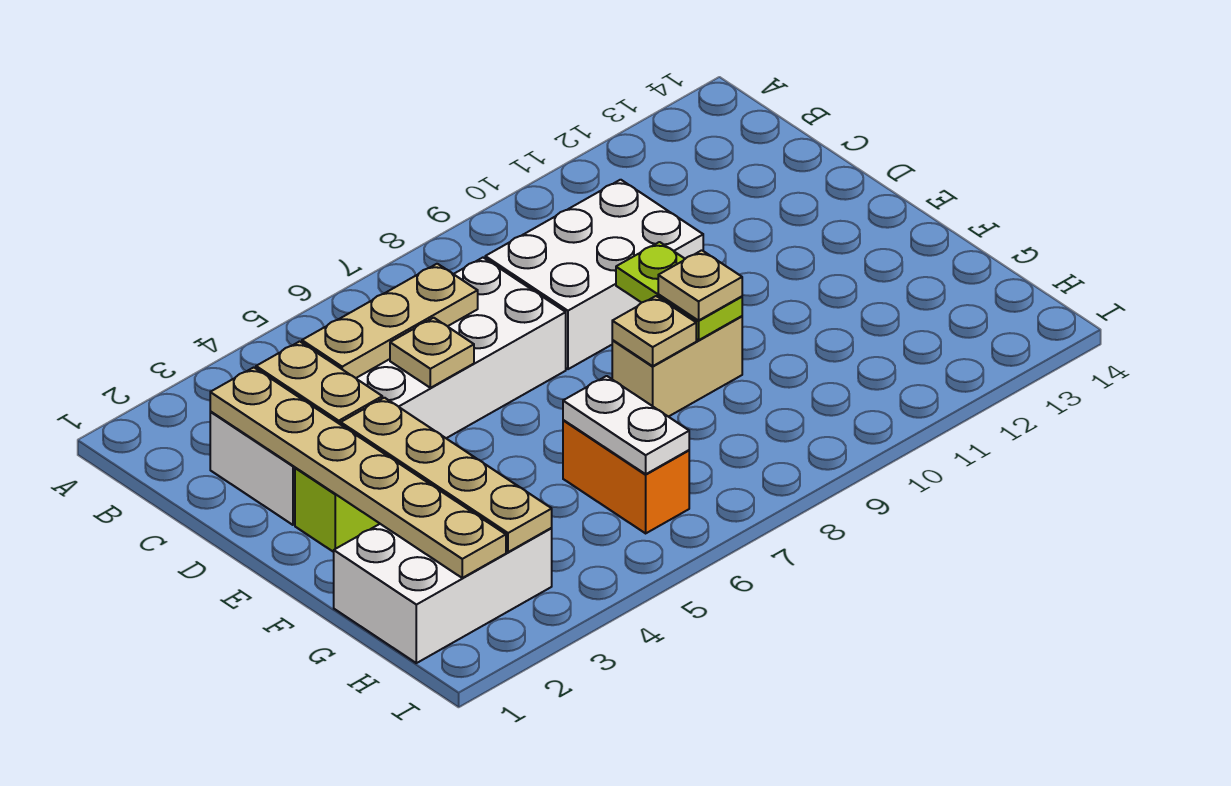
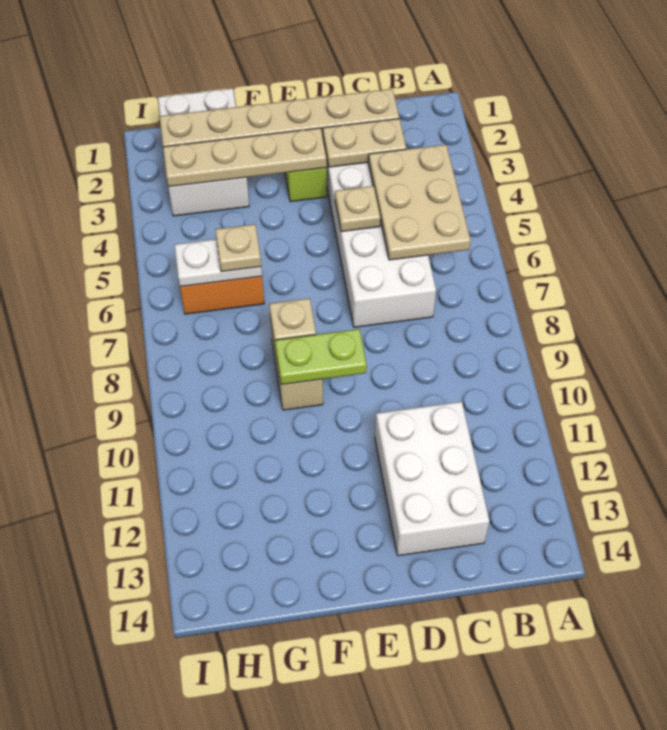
tan plate C4:C6 level 2 -> tan plate B4:C6 level 2
white brick C8:D10 level 1 -> white brick C11:D13 level 1
tan plate F9 level 3 -> tan plate G6 level 3

